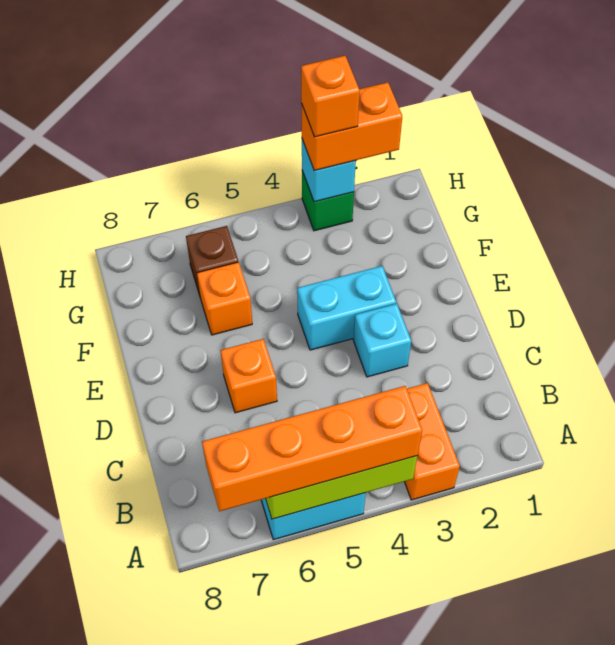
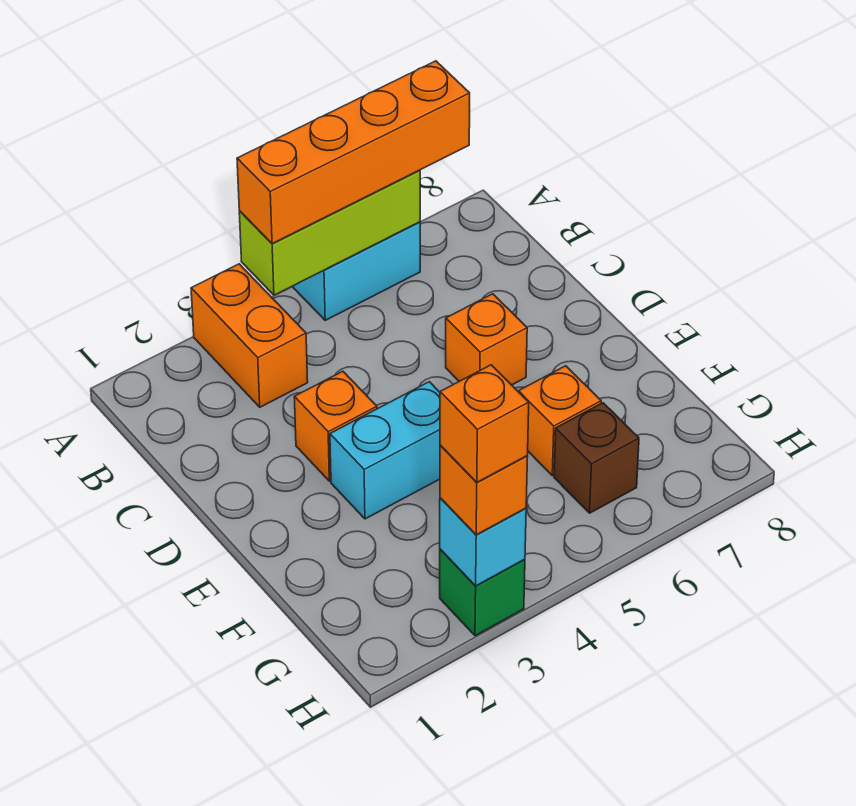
cyan brick D3 level 1 -> orange brick D3 level 1
orange brick H2:H3 level 3 -> orange brick H3 level 3

